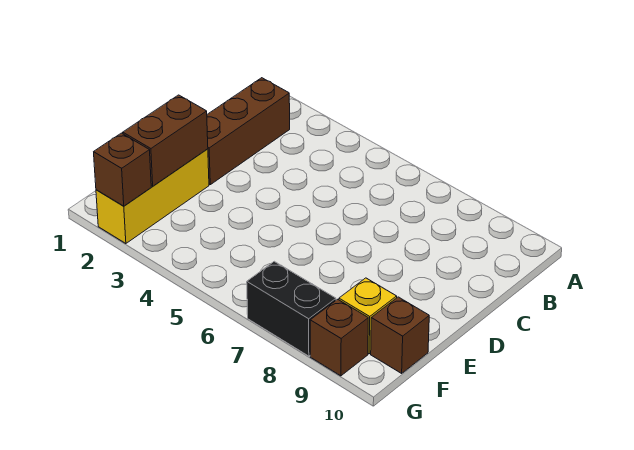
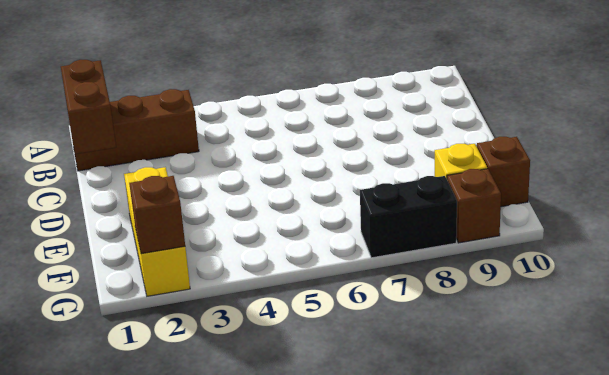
brown brick B2:D2 level 1 -> brown brick B1:B3 level 1
brown brick E2:F2 level 2 -> brown brick B1:C1 level 2

